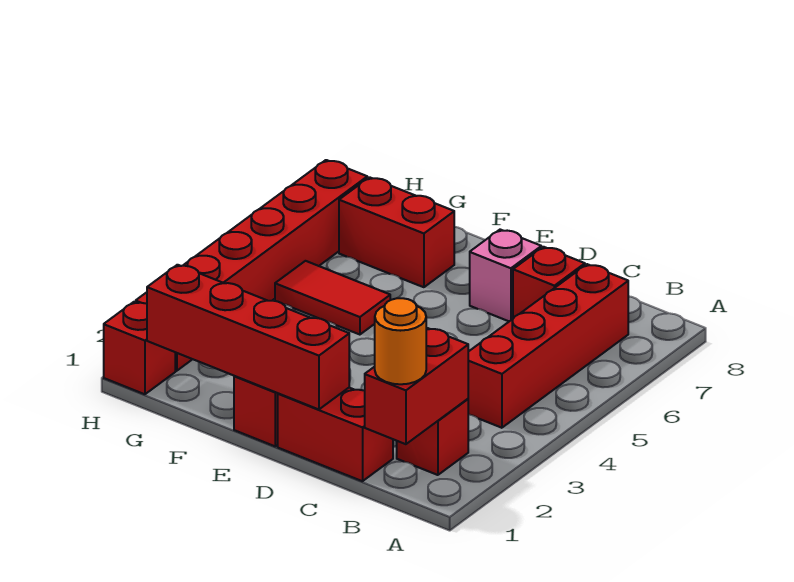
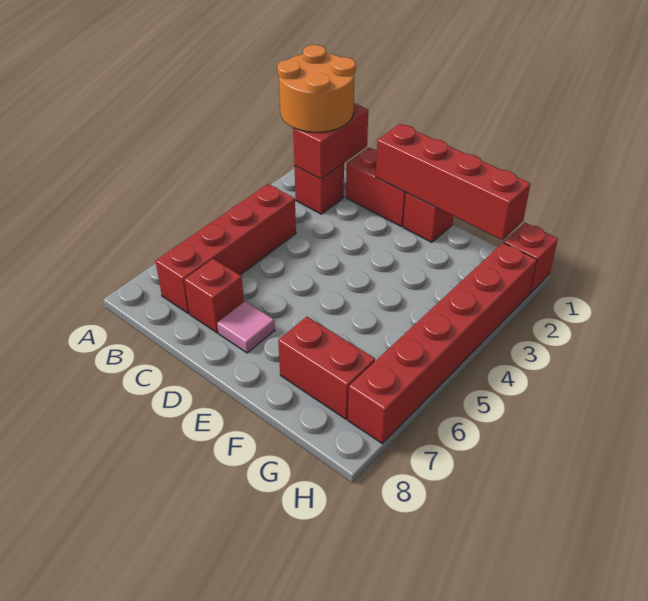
orange round brick B1 level 3 -> orange round brick A1:B2 level 3
pink brick D7 level 1 -> pink tile D7 level 1
red tile F5:G5 level 1 -> none

